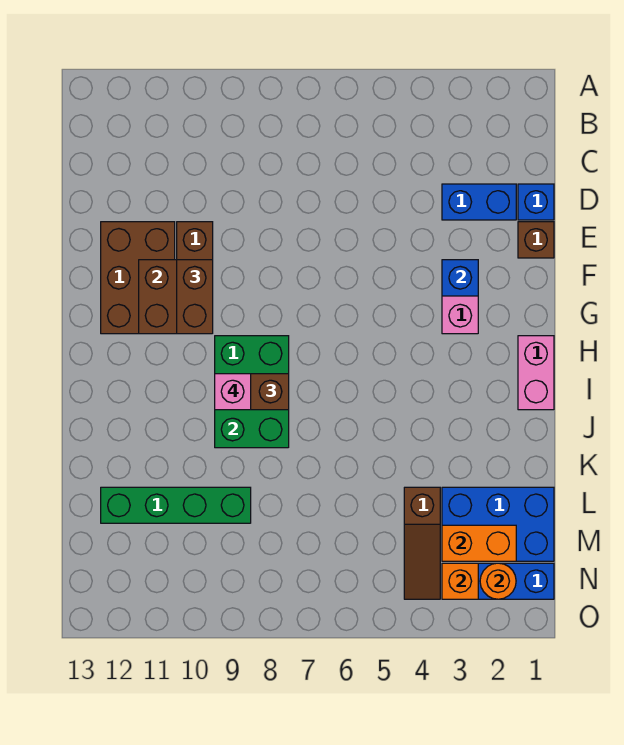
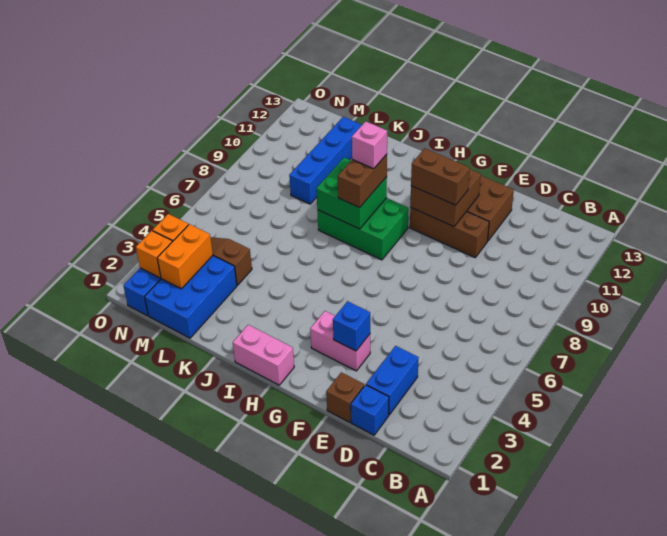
green brick L9:L12 level 1 -> blue brick L9:L12 level 1
orange round brick N2 level 2 -> orange brick N2 level 2

